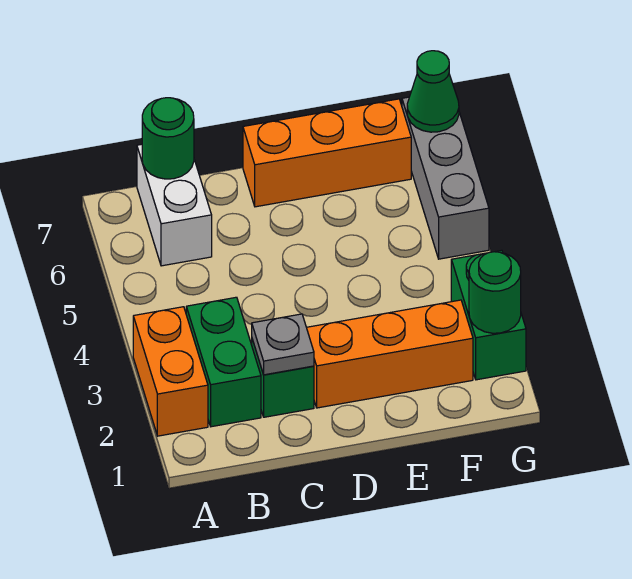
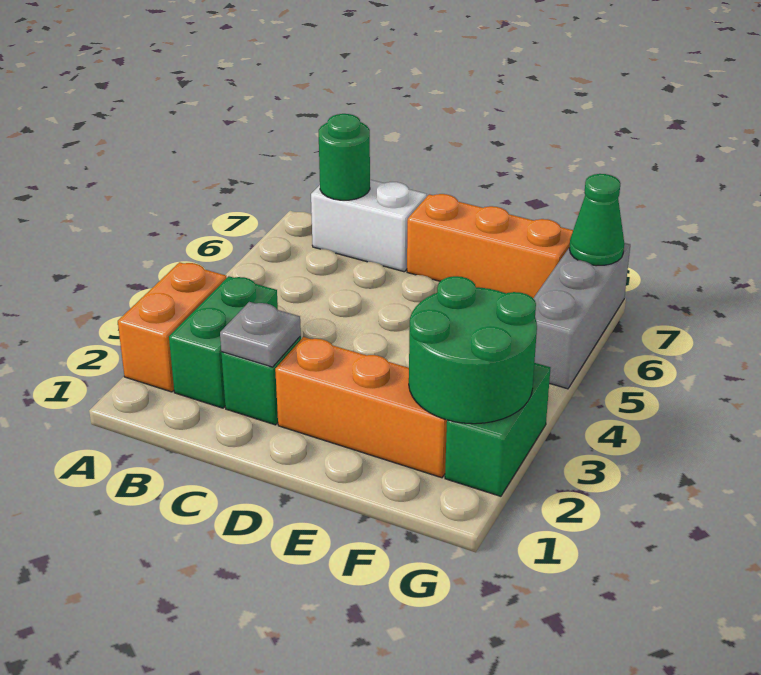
white brick B6:B7 level 1 -> white brick B7:C7 level 1
green round brick G2 level 2 -> green round brick F2:G3 level 2

